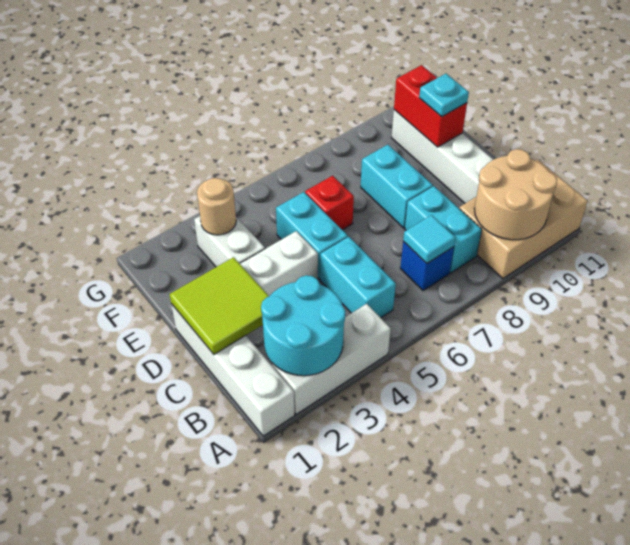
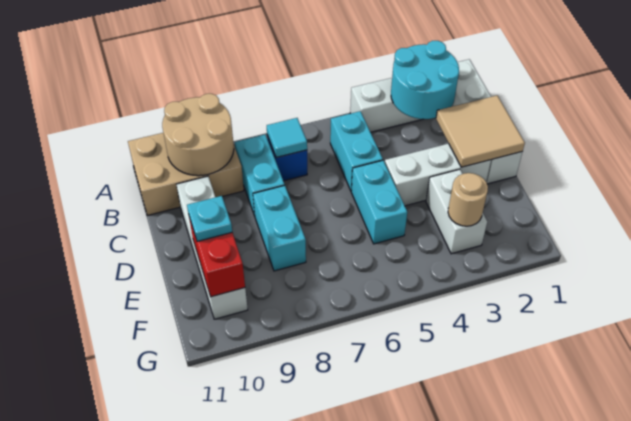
lime tile C1:D2 level 2 -> tan tile C1:D2 level 2
red brick E6 level 1 -> none

